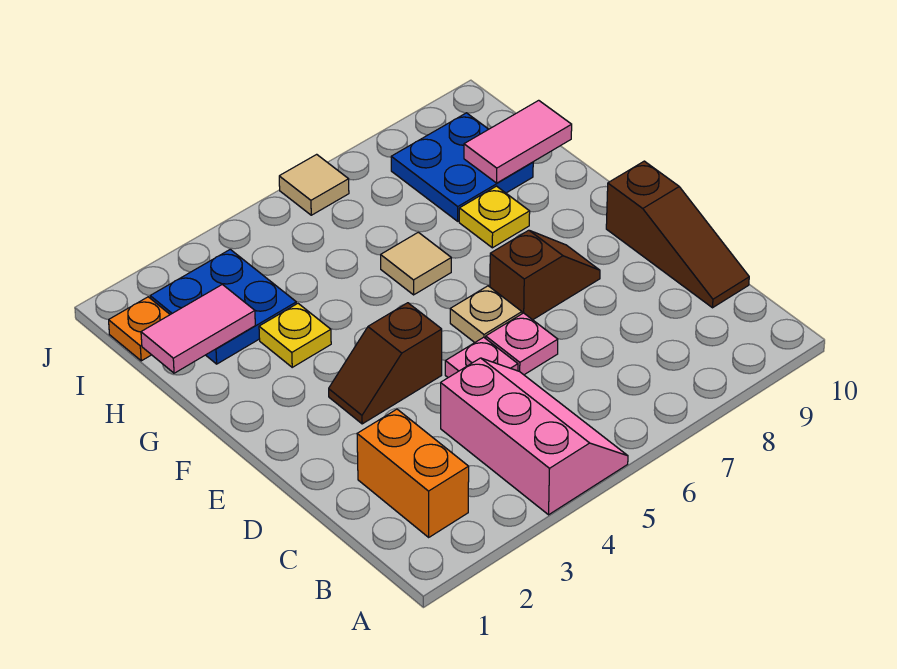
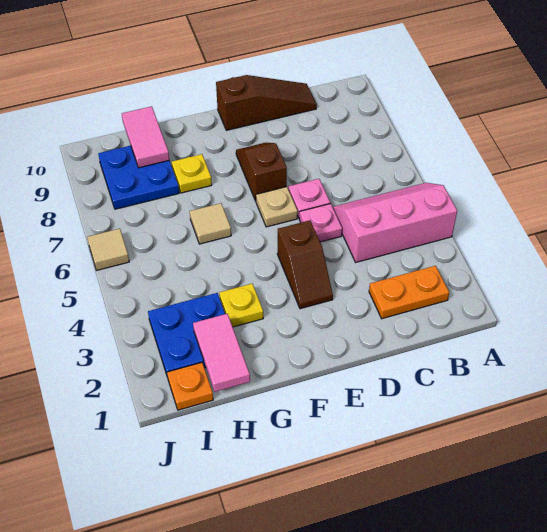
orange brick B2:C2 level 1 -> orange plate B2:C2 level 1

